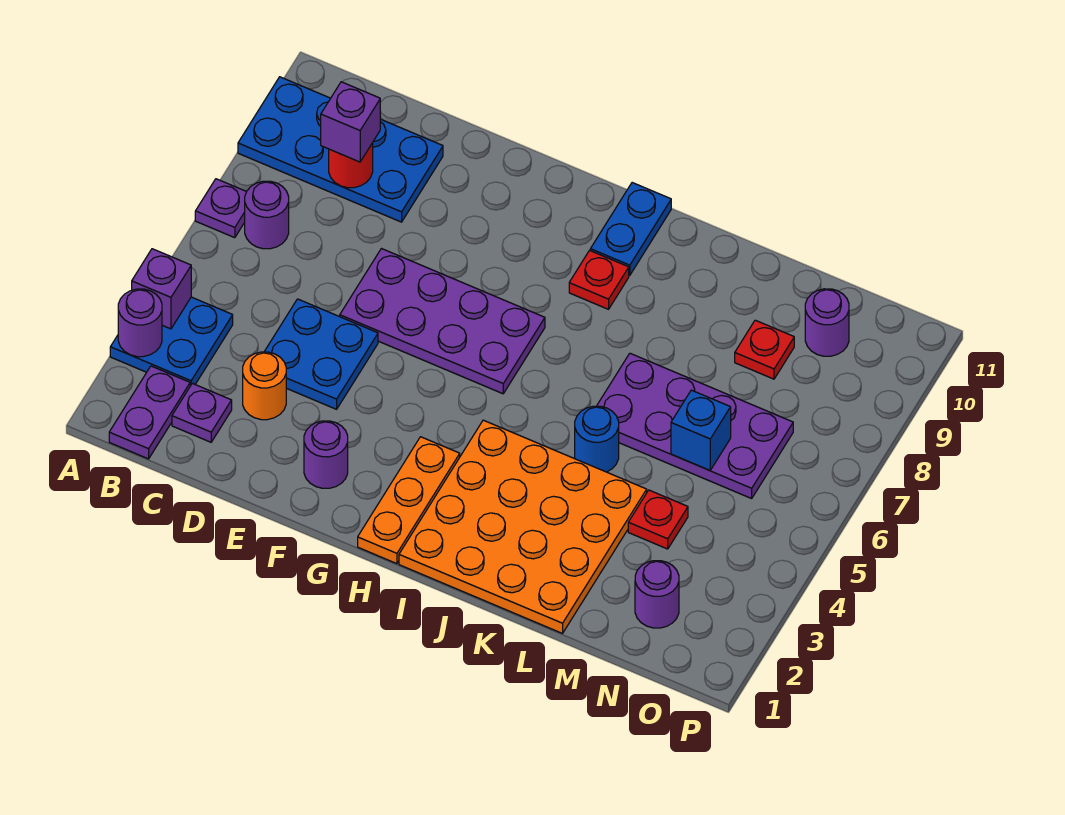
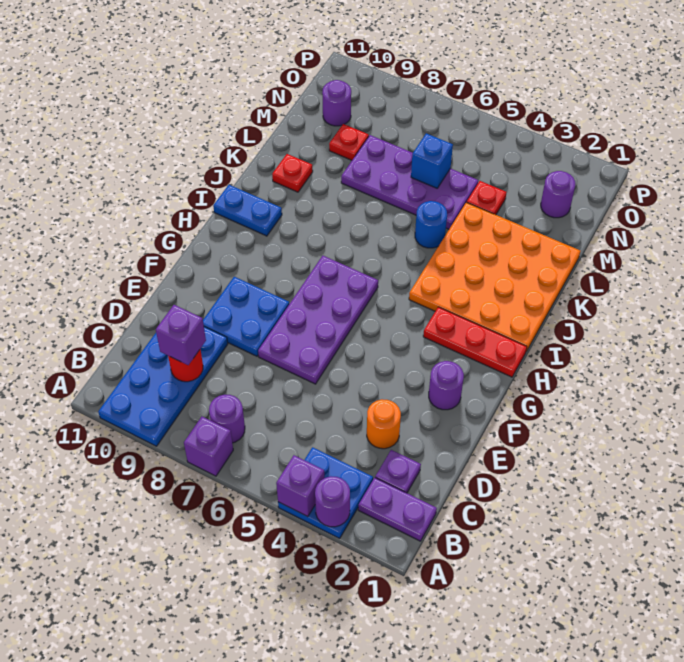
purple plate A7 level 1 -> purple brick A7 level 1
blue plate D4:E5 level 1 -> blue plate E8:F9 level 1
orange plate H1:H3 level 1 -> red plate H1:H3 level 1
red plate I9 level 1 -> red plate K10 level 1
purple plate K6:N7 level 1 -> purple plate L5:M8 level 1

